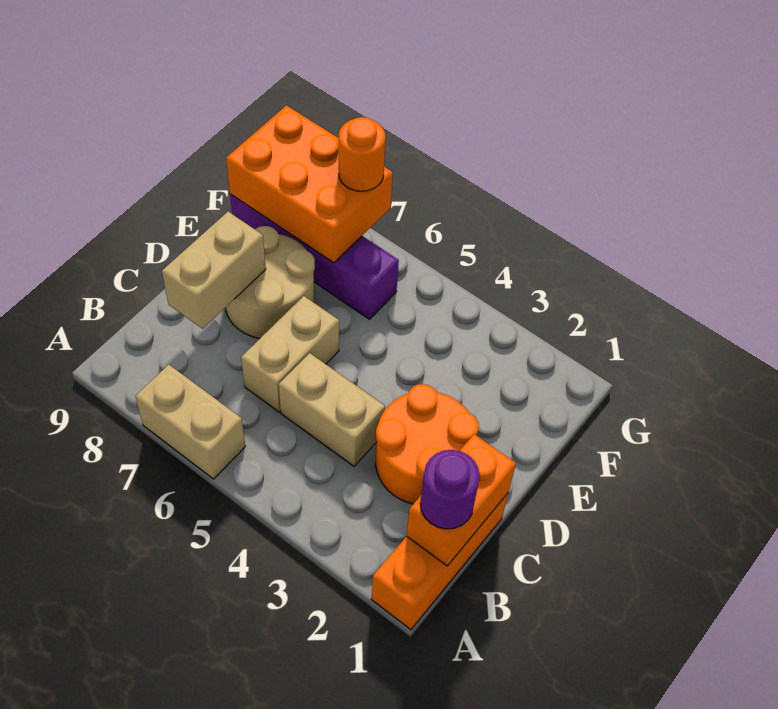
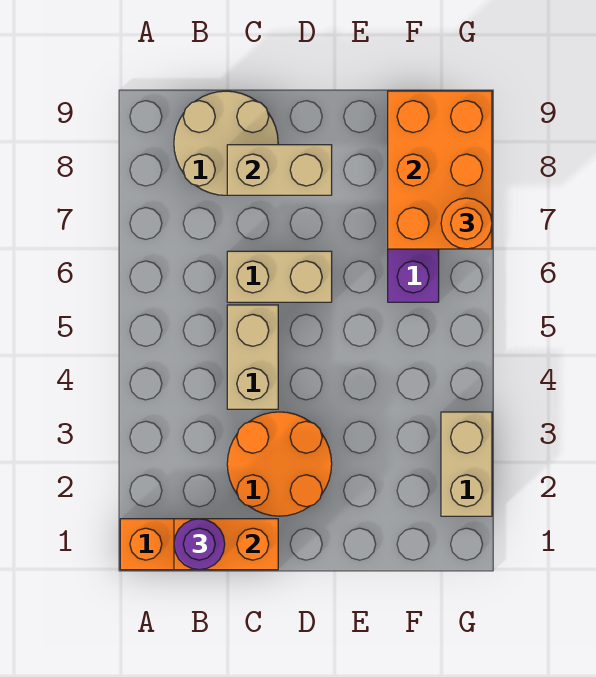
tan brick A6:A7 level 1 -> tan brick G2:G3 level 1
tan round brick D7:E8 level 1 -> tan round brick B8:C9 level 1

